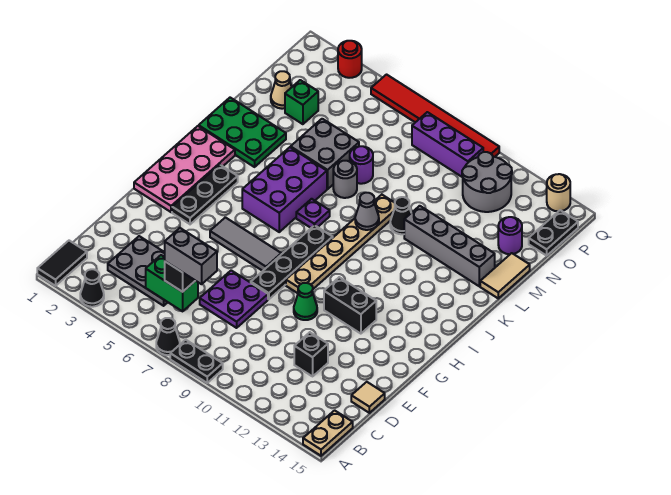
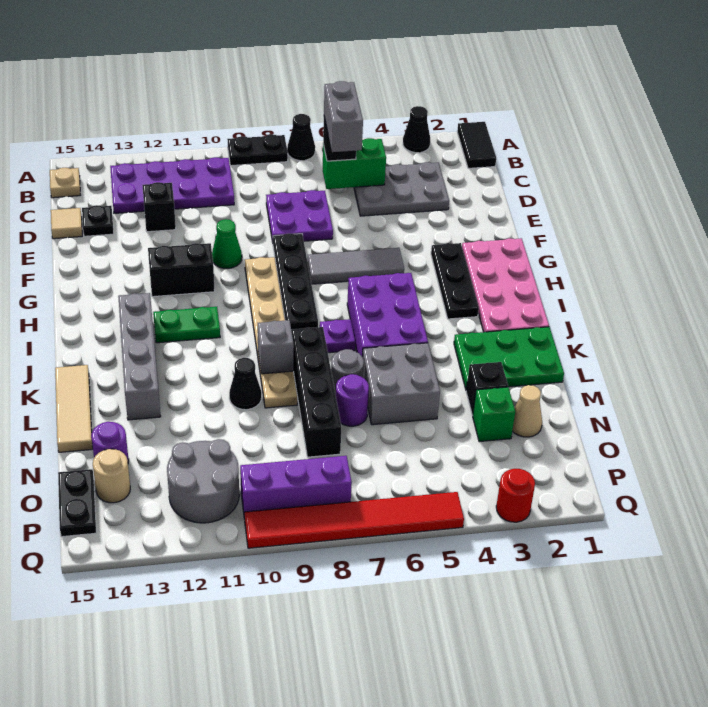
tan plate A15:B15 level 1 -> tan plate B15 level 1
none -> purple plate B10:C13 level 1
grey brick C6:C7 level 4 -> grey brick C6:D6 level 4
none -> black plate D14 level 1
none -> green plate I11:I12 level 1
none -> black brick K8:N8 level 1
grey cone K9 level 2 -> grey brick K9 level 2
grey brick L11:L14 level 1 -> grey brick I13:L13 level 1
tan tile L15:M15 level 1 -> tan tile K15:M15 level 1
none -> black brick M3 level 1
tan round brick Q14 level 1 -> tan round brick O14 level 1

